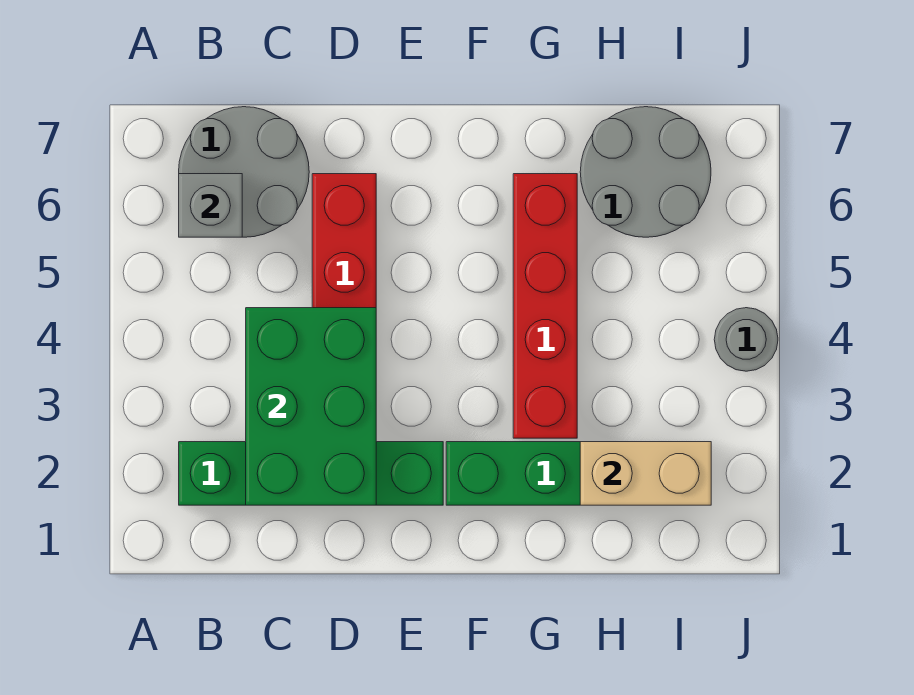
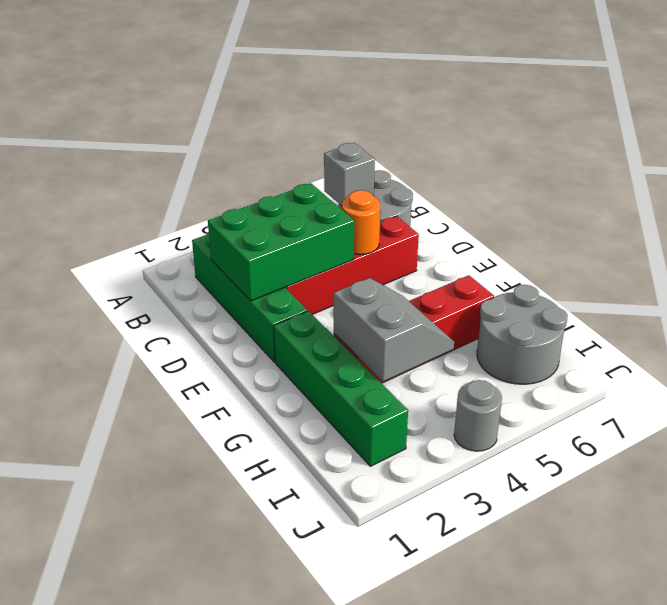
none -> orange round brick D5 level 2
none -> grey slope G3:H4 level 2 top 3
tan brick H2:I2 level 2 -> none

